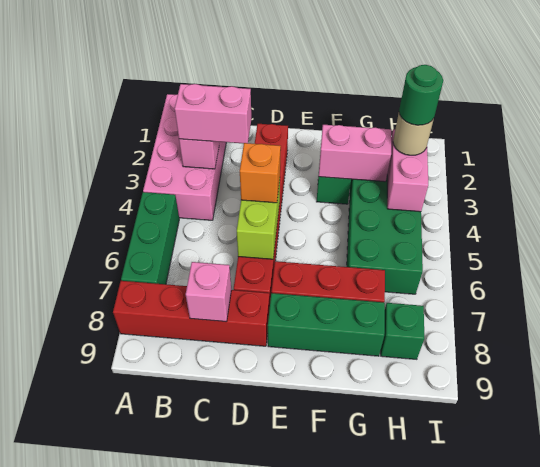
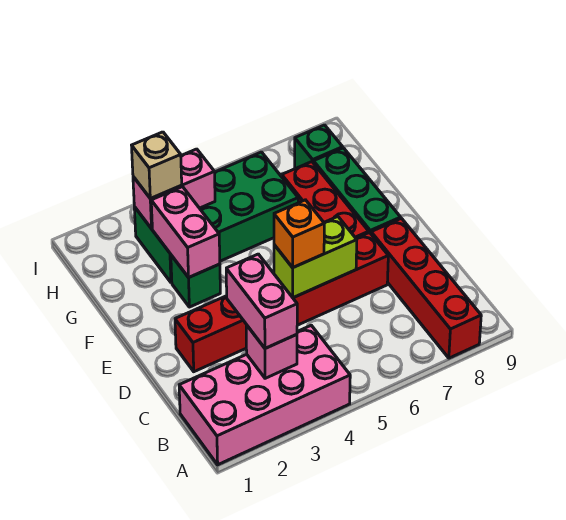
green brick A5:A7 level 1 -> none
pink brick C8 level 2 -> none
tan round brick H3 level 3 -> tan brick H3 level 3
green round brick H3 level 4 -> none

